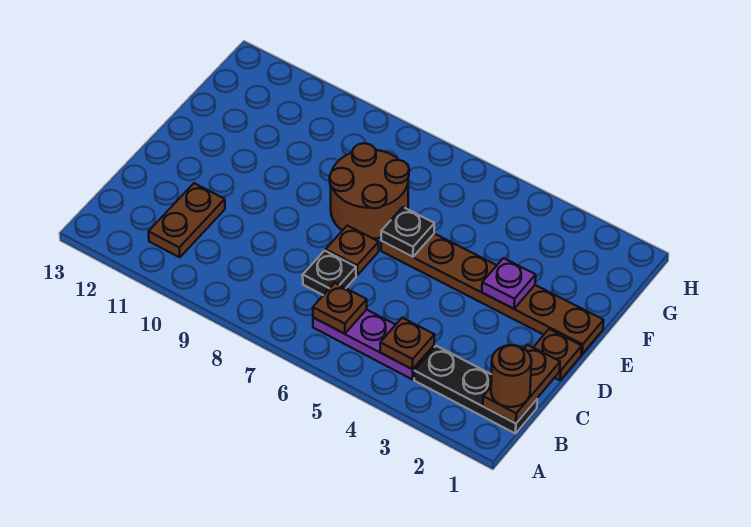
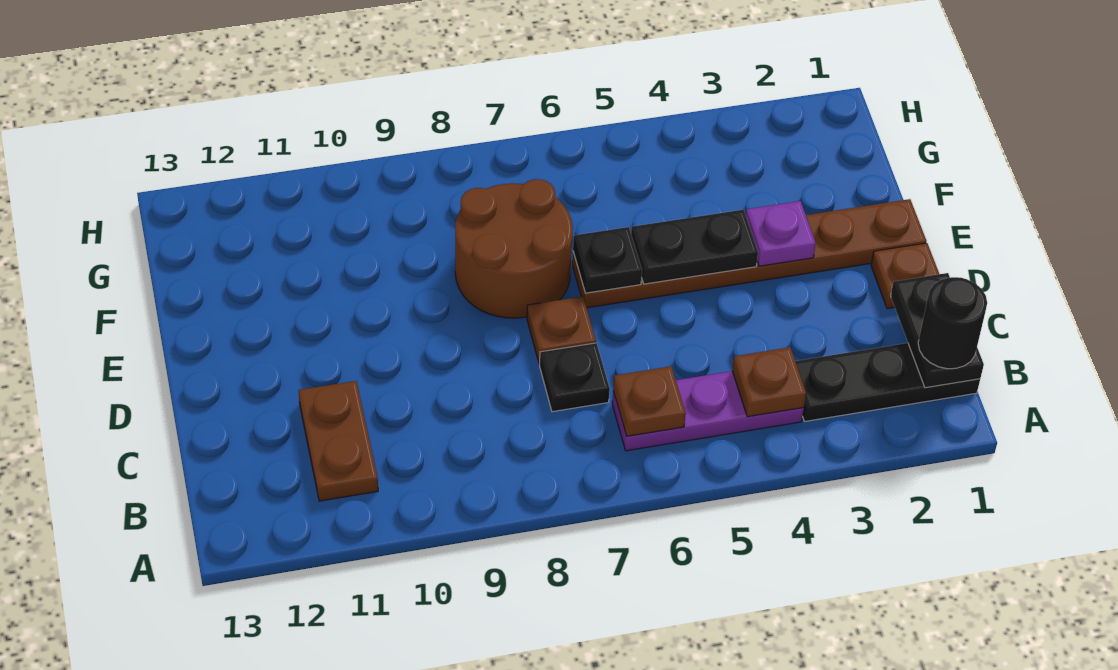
brown plate B1:C1 level 2 -> black plate B1:C1 level 2
brown round brick B1 level 3 -> black round brick B1 level 3
none -> black plate E4:E5 level 2

